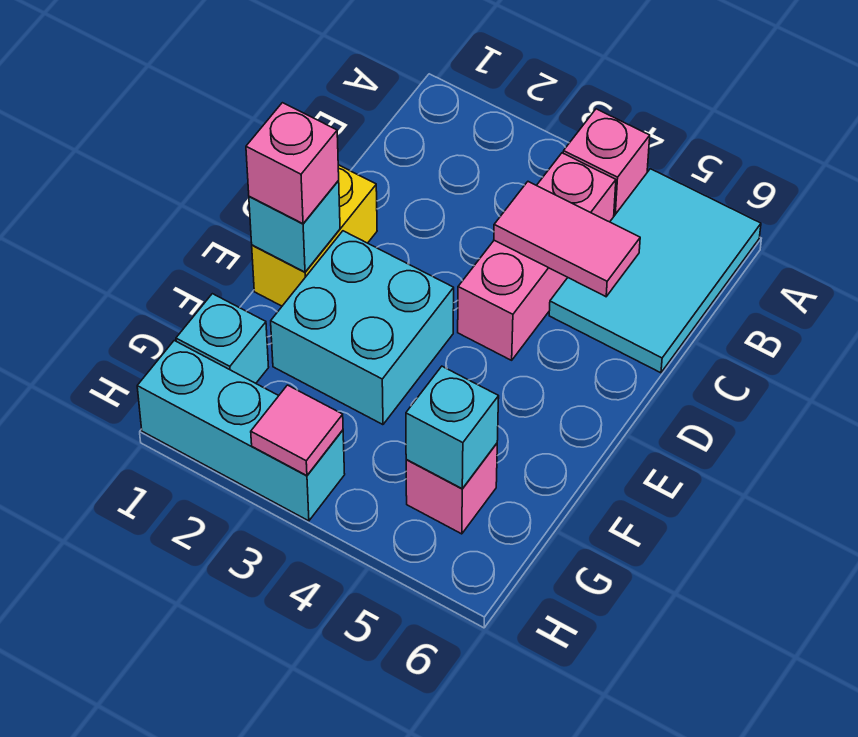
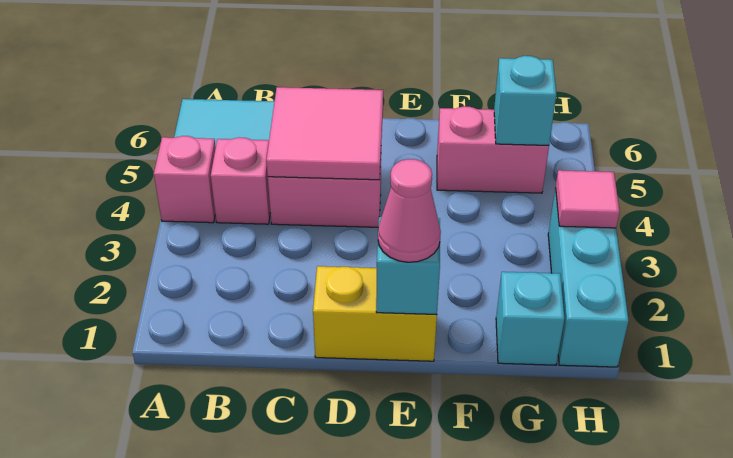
pink tile C4:C5 level 2 -> pink tile C4:D5 level 2
pink brick E1 level 3 -> pink cone E1 level 3
cyan brick E2:F3 level 1 -> none
pink brick G5 level 1 -> pink brick F5:G5 level 1

